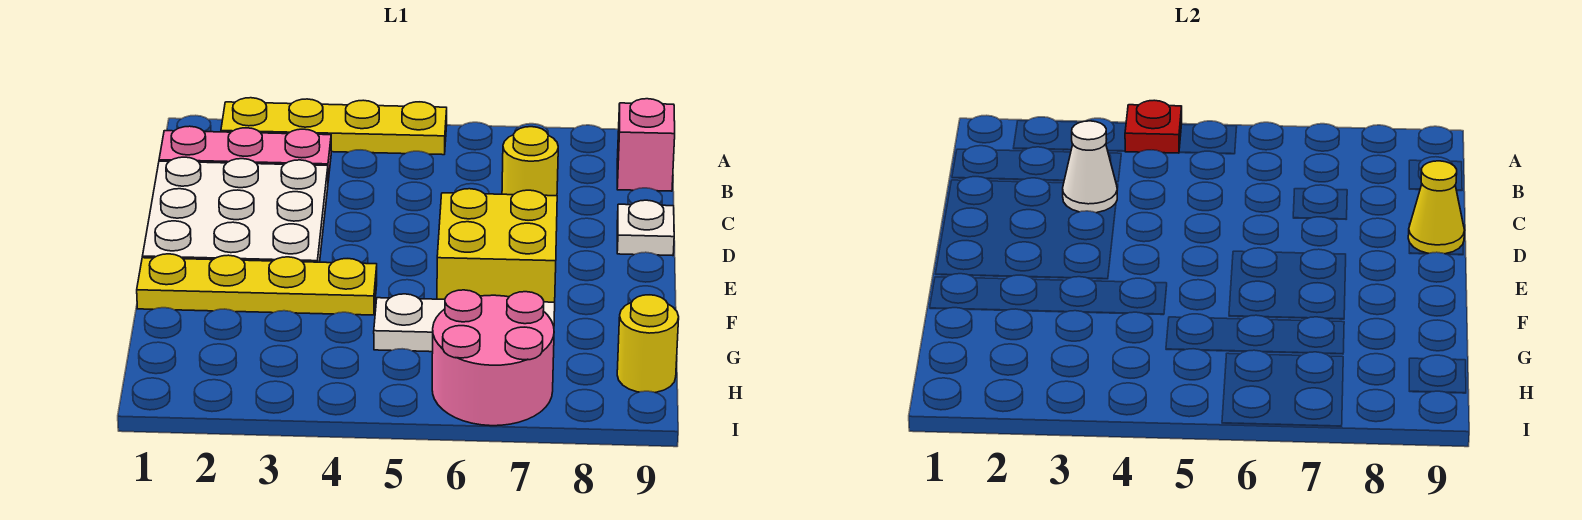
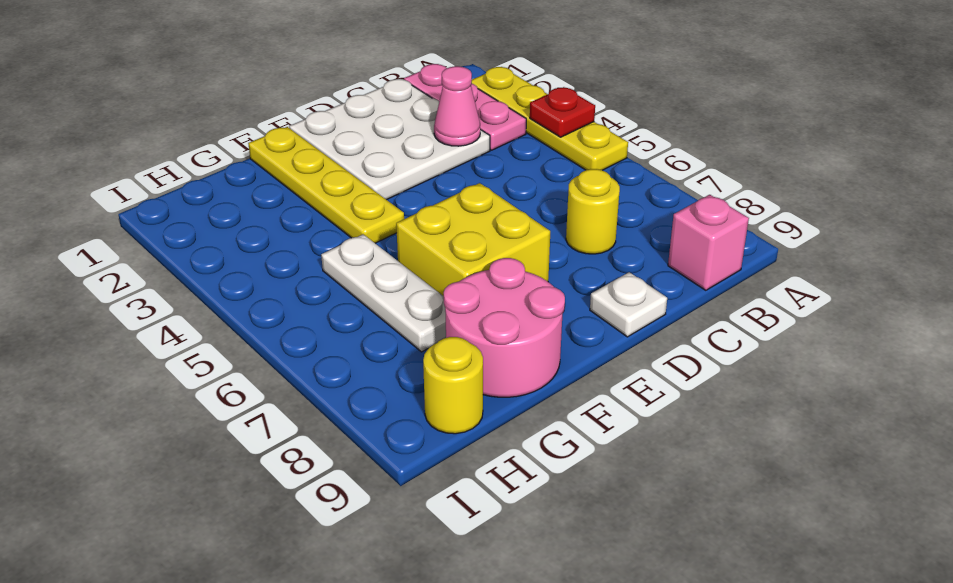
white cone C3 level 2 -> pink cone C3 level 2
yellow cone D9 level 2 -> none
pink round brick H6:I7 level 1 -> pink round brick F8:G9 level 1

